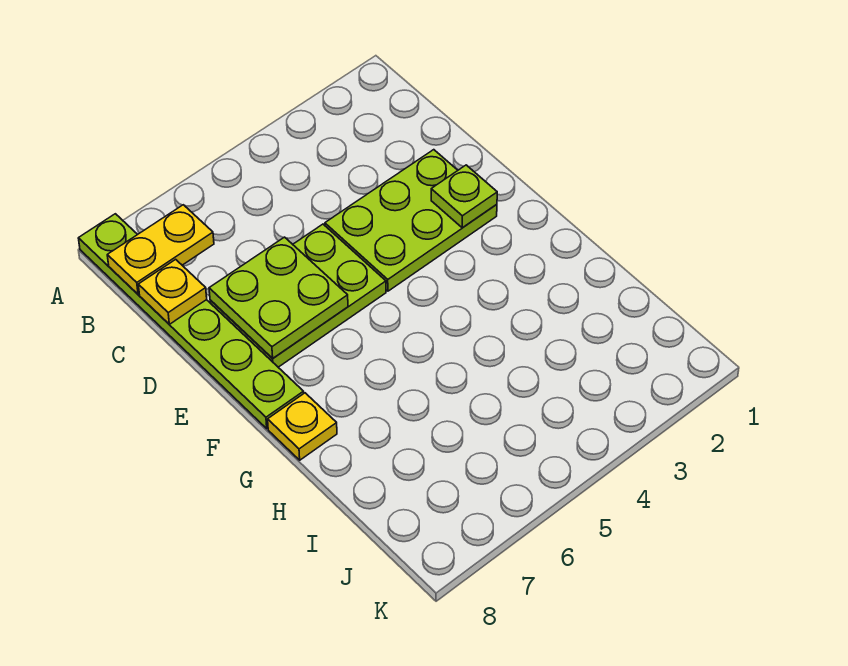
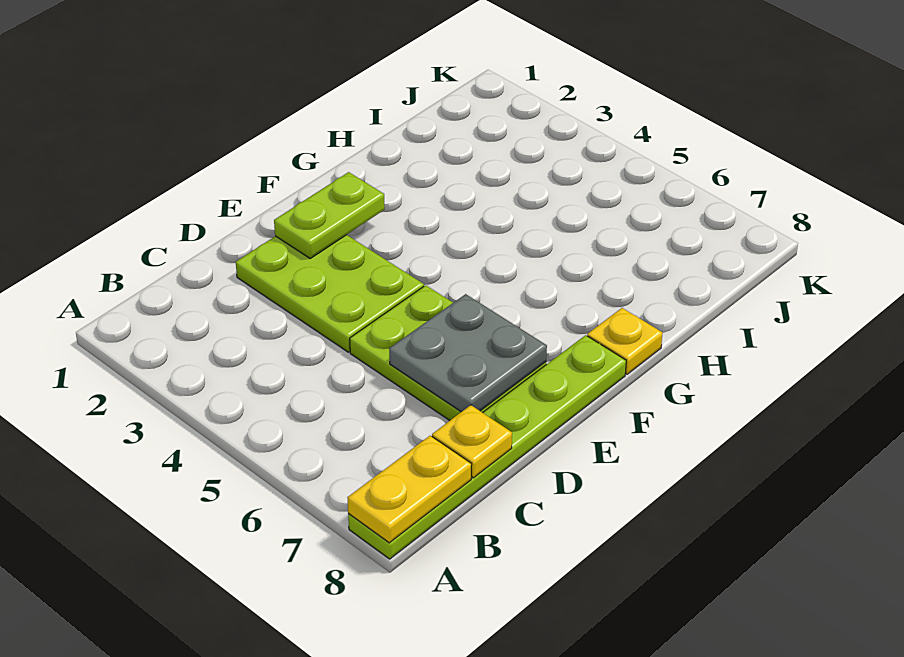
yellow plate B7:B8 level 2 -> yellow plate A8:B8 level 2
lime plate D6:E7 level 2 -> grey plate D6:E7 level 2
lime plate E2 level 2 -> lime plate E2:F2 level 2

